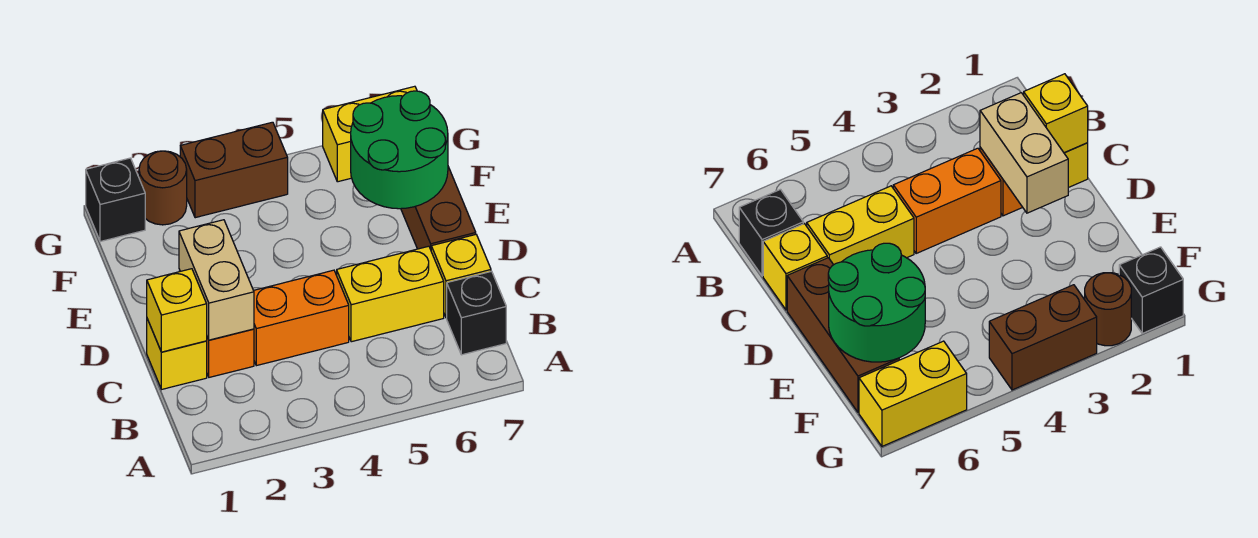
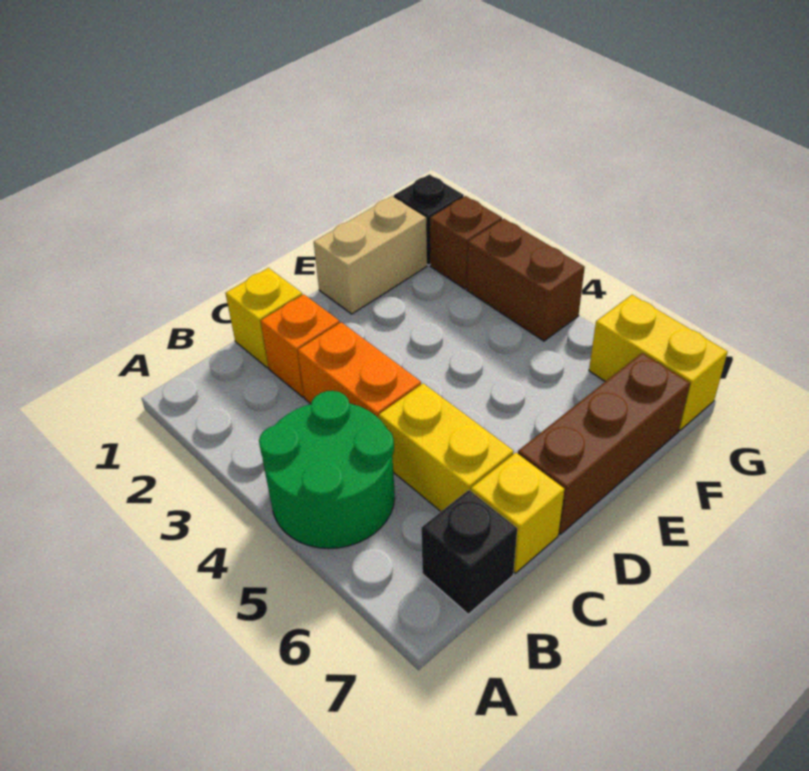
yellow brick C1 level 2 -> none
tan brick C2:D2 level 2 -> tan brick E1:F1 level 1
green round brick E6:F7 level 2 -> green round brick A4:B5 level 1
brown round brick G2 level 1 -> brown brick G2 level 1

